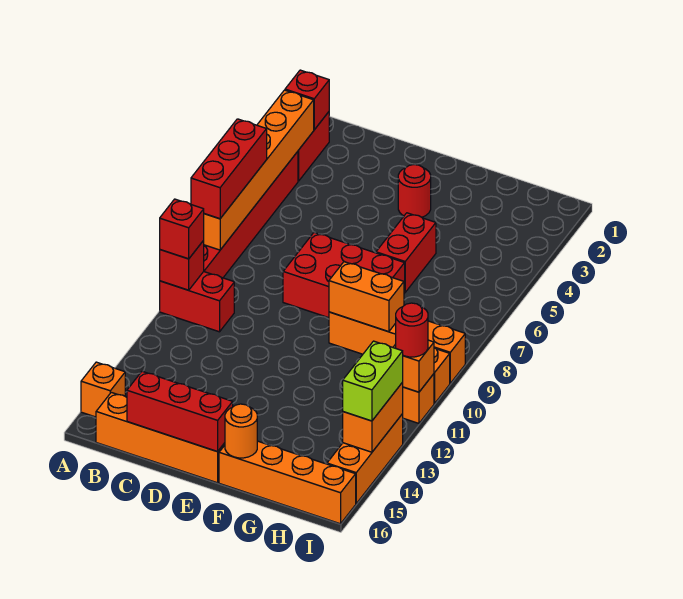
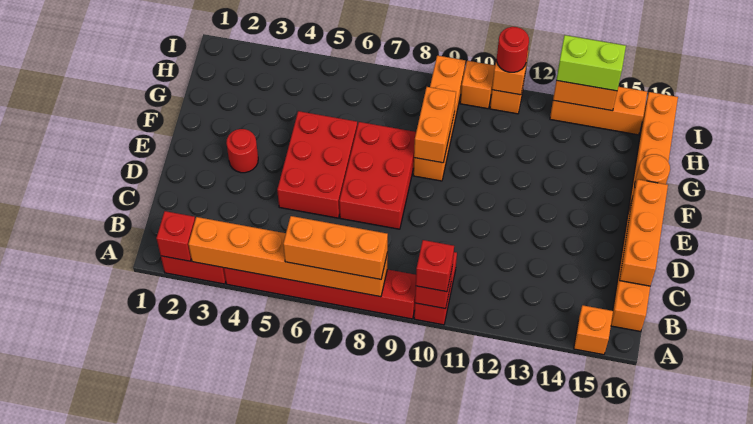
red brick A6:A8 level 3 -> orange brick A6:A8 level 3
red brick C16:E16 level 2 -> orange brick C16:E16 level 2
red brick F5:F6 level 1 -> red brick D5:F6 level 1

